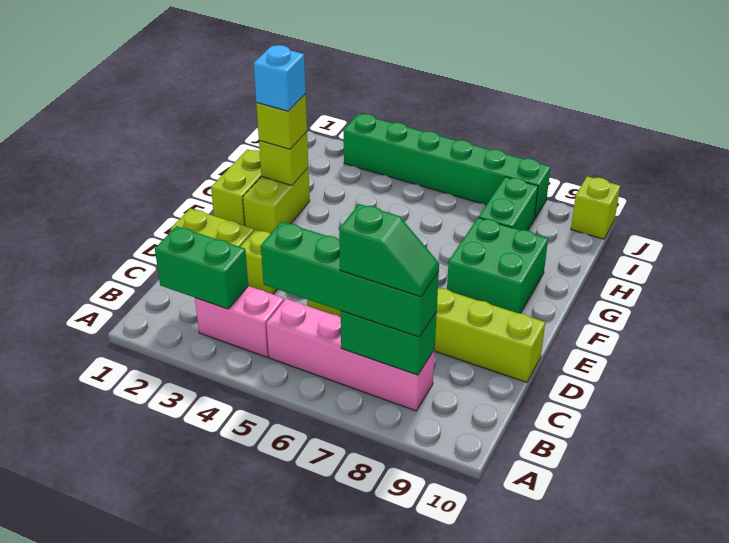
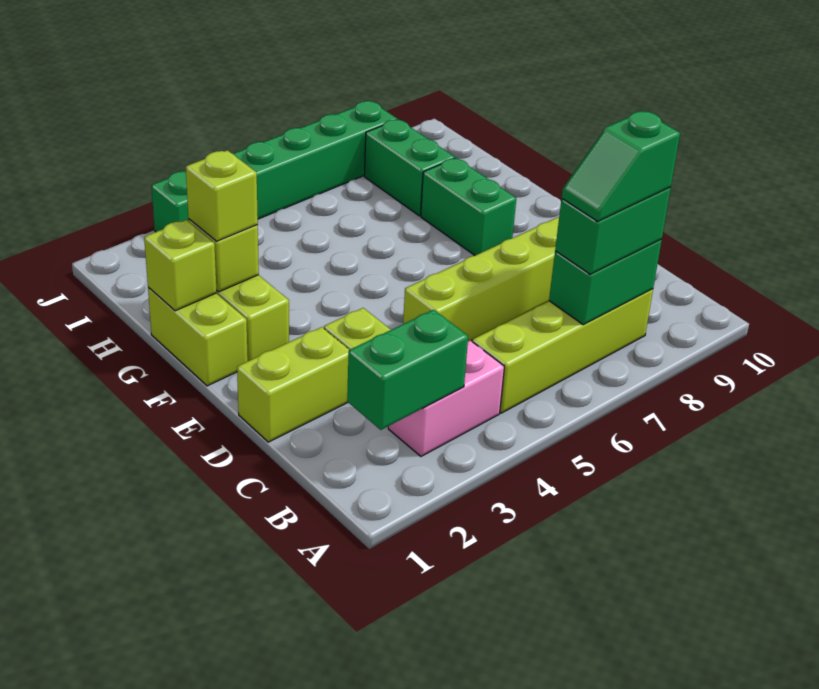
pink brick B5:B8 level 1 -> lime brick B5:B8 level 1
green brick B5:B8 level 3 -> green brick B7:B8 level 3
green slope B7:B8 level 4 top 7 -> green slope B7:B8 level 4 top 8
green brick F8:G9 level 1 -> green brick F8:G8 level 1
cyan brick G2 level 4 -> none
lime brick J10 level 1 -> lime brick G1 level 2

